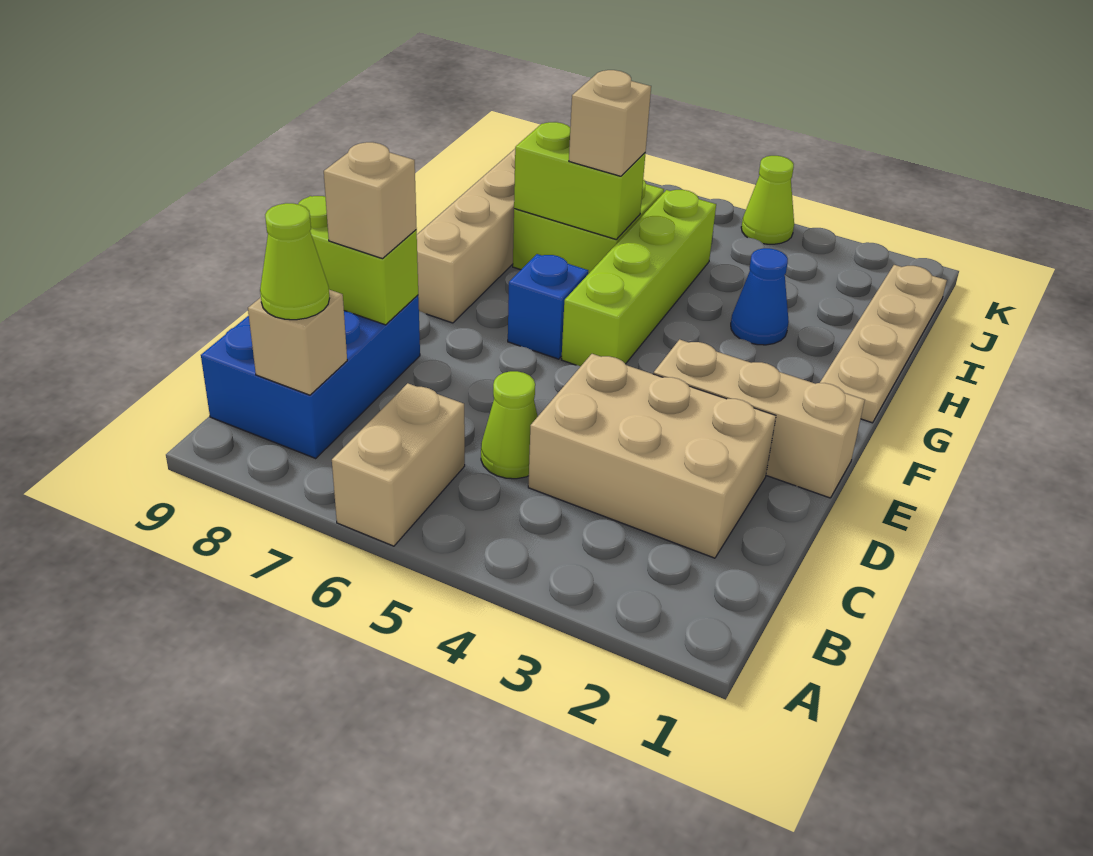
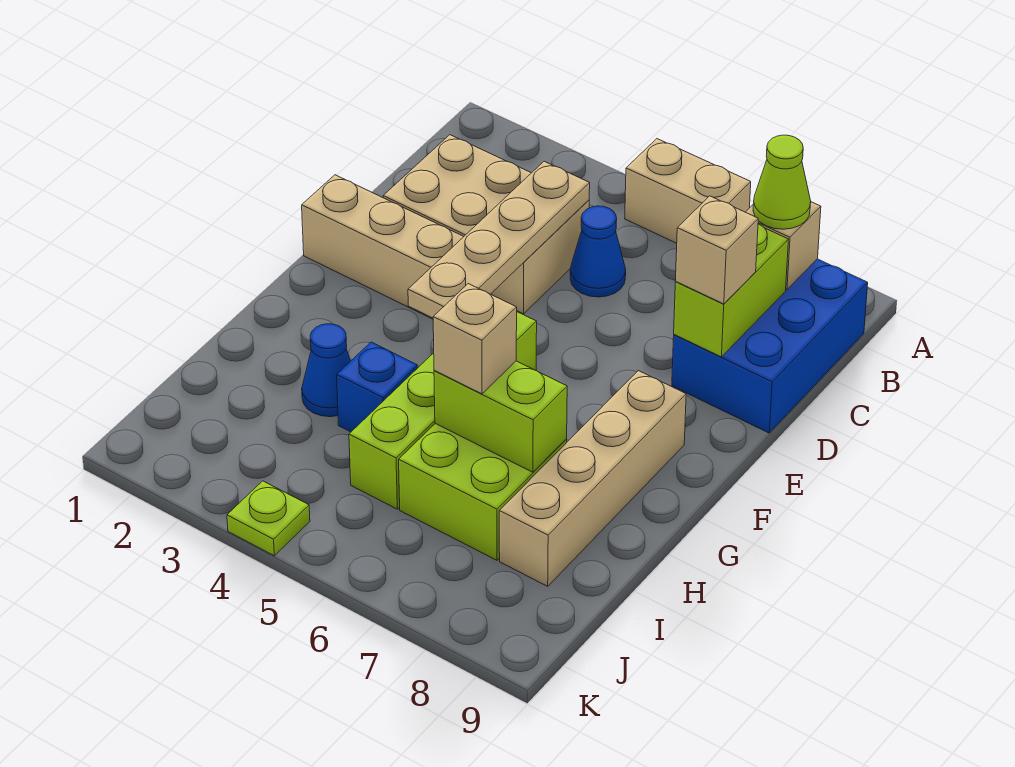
tan brick A6:B6 level 1 -> tan brick A5:A6 level 1
lime cone C5 level 1 -> blue cone C5 level 1
lime brick D8:D9 level 2 -> lime brick C8:D8 level 2
blue brick F6 level 1 -> blue brick H4 level 1
tan plate G1:J1 level 1 -> tan plate C4:F4 level 2
lime cone K4 level 1 -> lime plate K4 level 1

